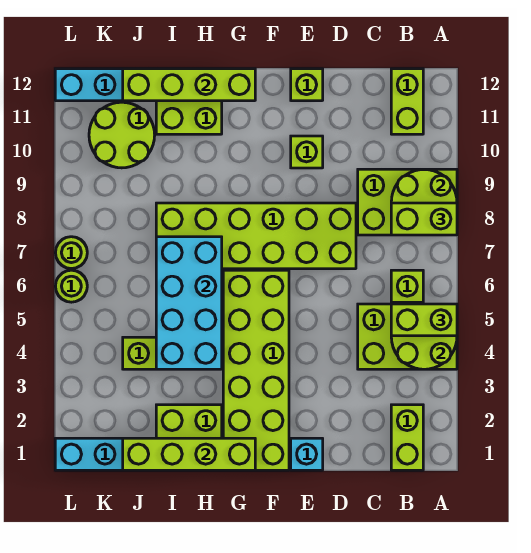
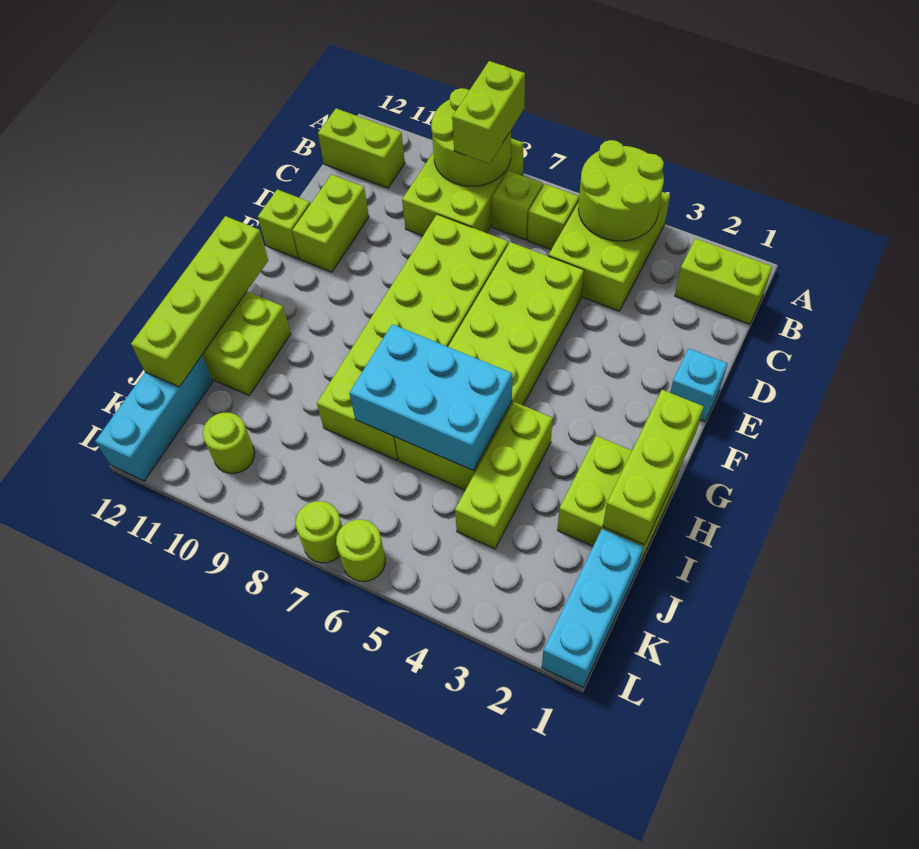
lime brick A5:B5 level 3 -> lime brick D11:E11 level 1
lime brick E10 level 1 -> lime brick B7 level 1
lime brick F1:G6 level 1 -> lime brick D5:I6 level 1
lime brick G1:J1 level 2 -> lime brick G1:I1 level 2
cyan brick H4:I7 level 2 -> cyan brick H5:I7 level 2
lime round brick J10:K11 level 1 -> lime round brick K10 level 1

